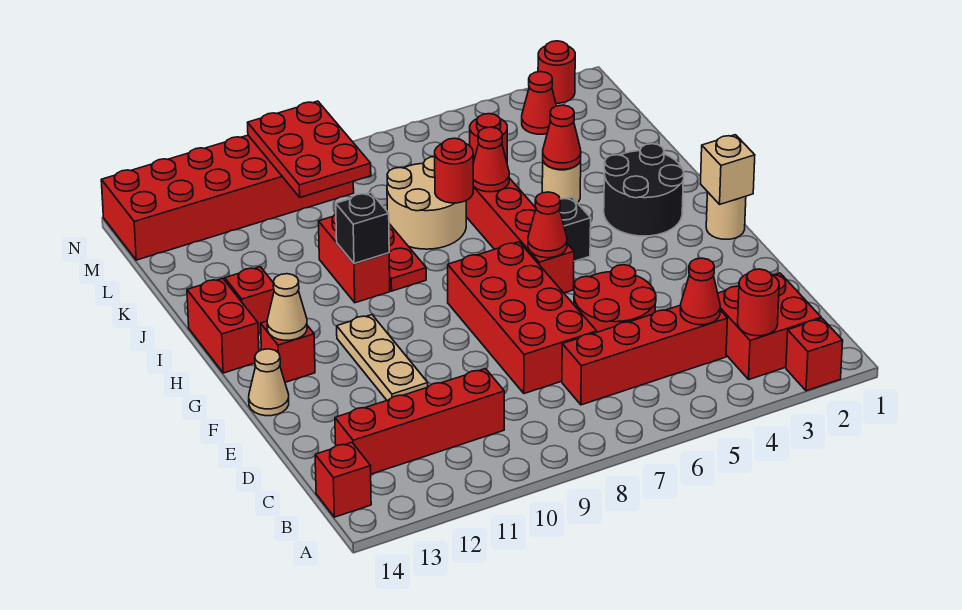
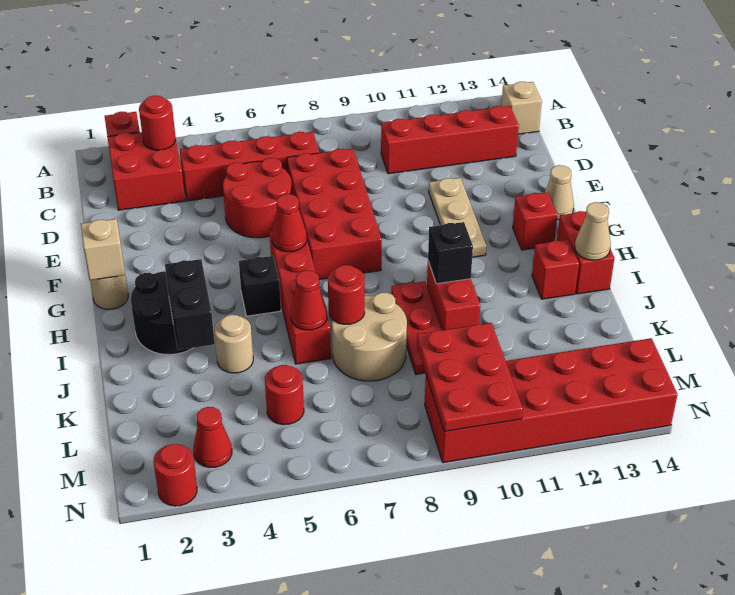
red brick B14 level 1 -> tan brick B14 level 1
red cone C4 level 2 -> none
tan cone G13 level 2 -> tan cone I14 level 2
none -> black brick I3:J3 level 2
red cone J4 level 2 -> none

